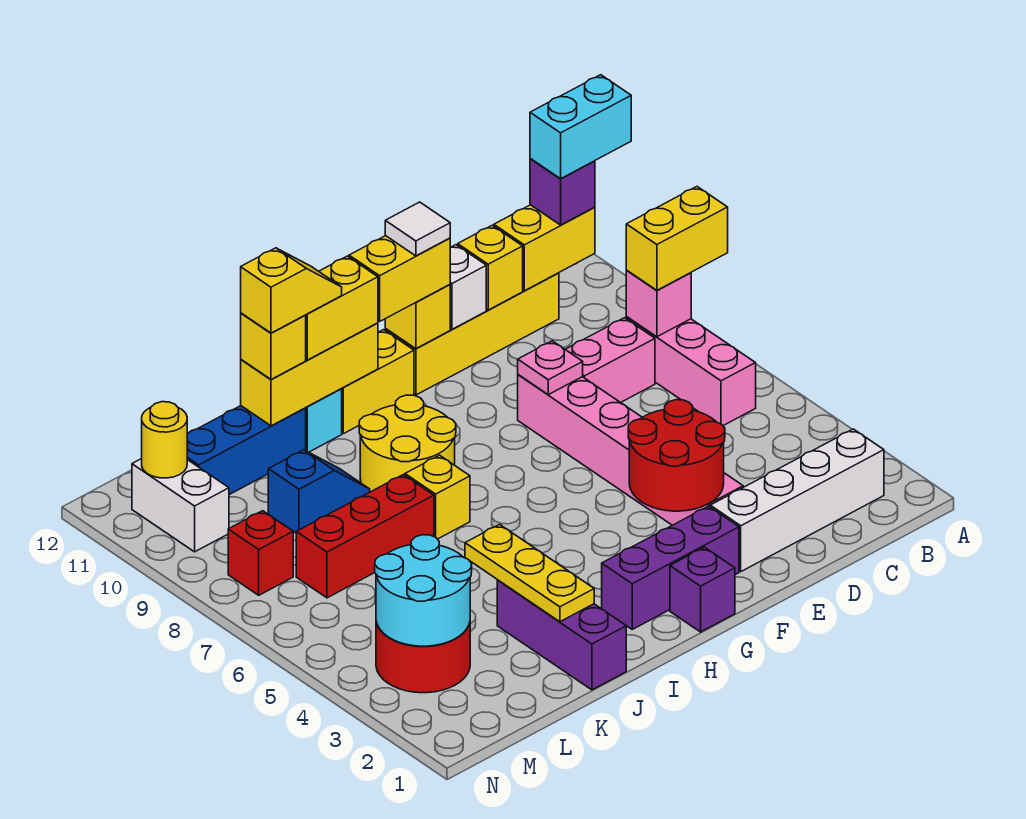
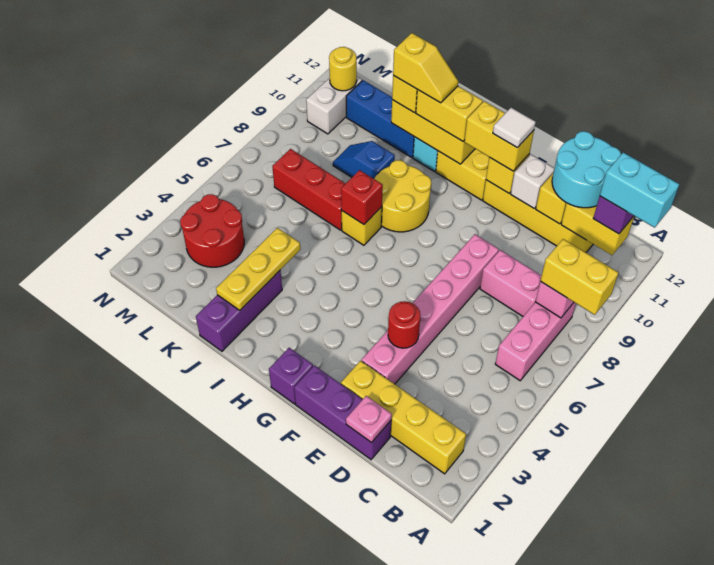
white brick B2:E2 level 1 -> yellow brick B2:E2 level 1
red round brick E3:F4 level 2 -> red round brick E4 level 2
pink plate E8 level 2 -> pink plate D1 level 2
purple brick F2:H2 level 1 -> purple brick D1:F1 level 1
blue slope J9:K9 level 1 top K -> blue slope J9:K9 level 1 top J
cyan round brick L3:M4 level 2 -> cyan round brick C11:D12 level 3
red brick M8 level 1 -> red brick I7 level 2

